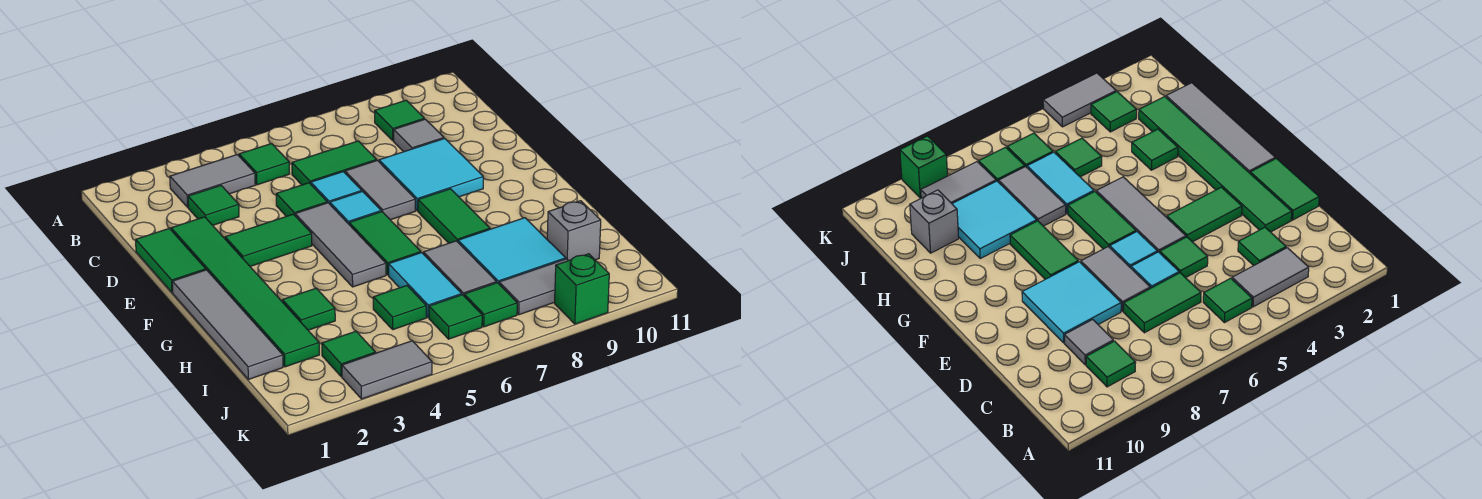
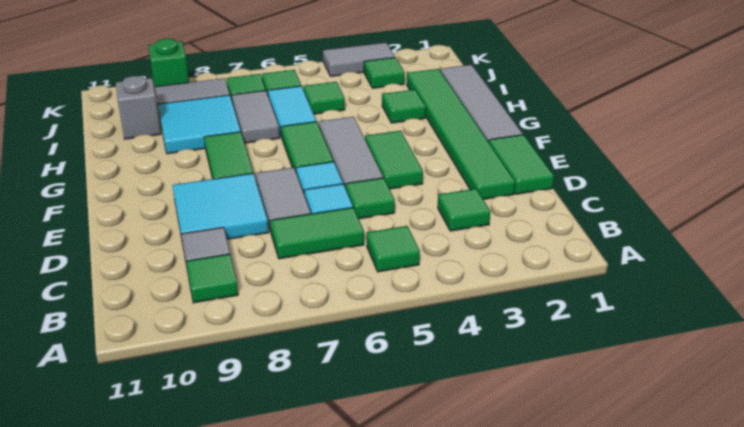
grey tile B3:B4 level 1 -> none
green tile E3:E4 level 1 -> green tile E4:F4 level 1

